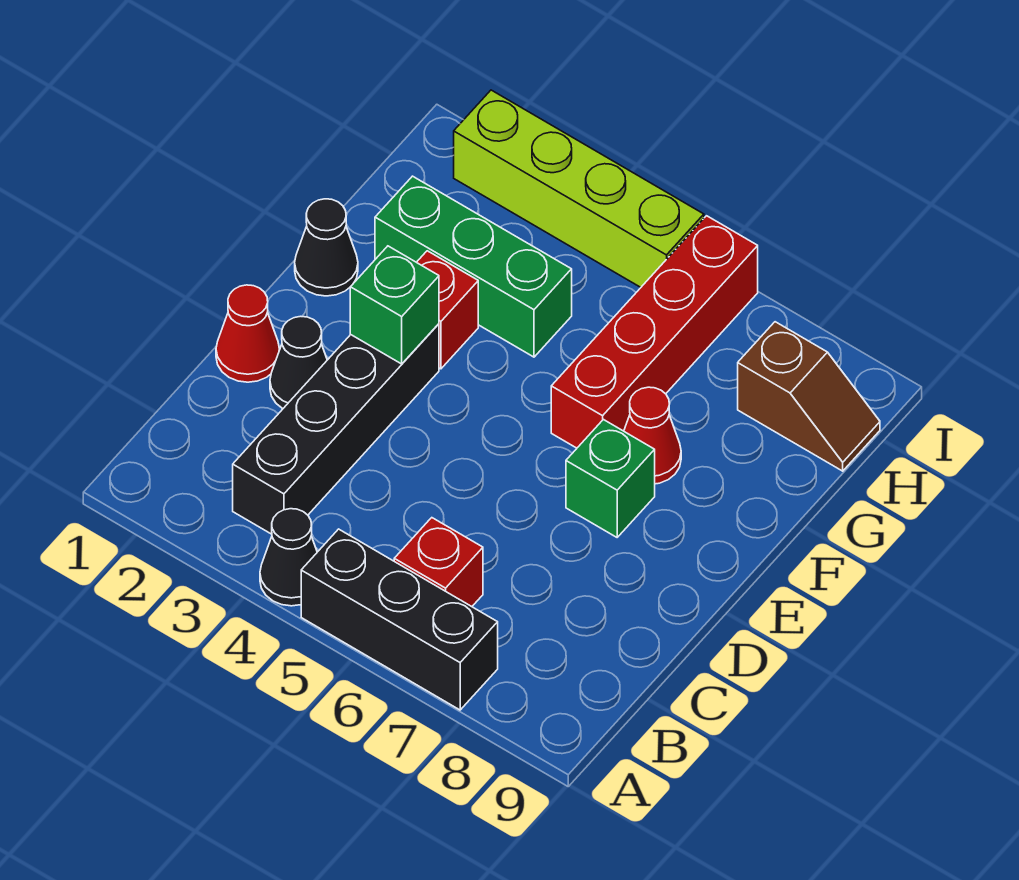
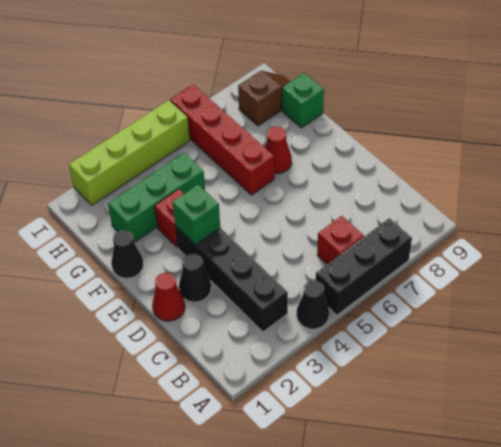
green brick E7 level 1 -> green brick G9 level 1

